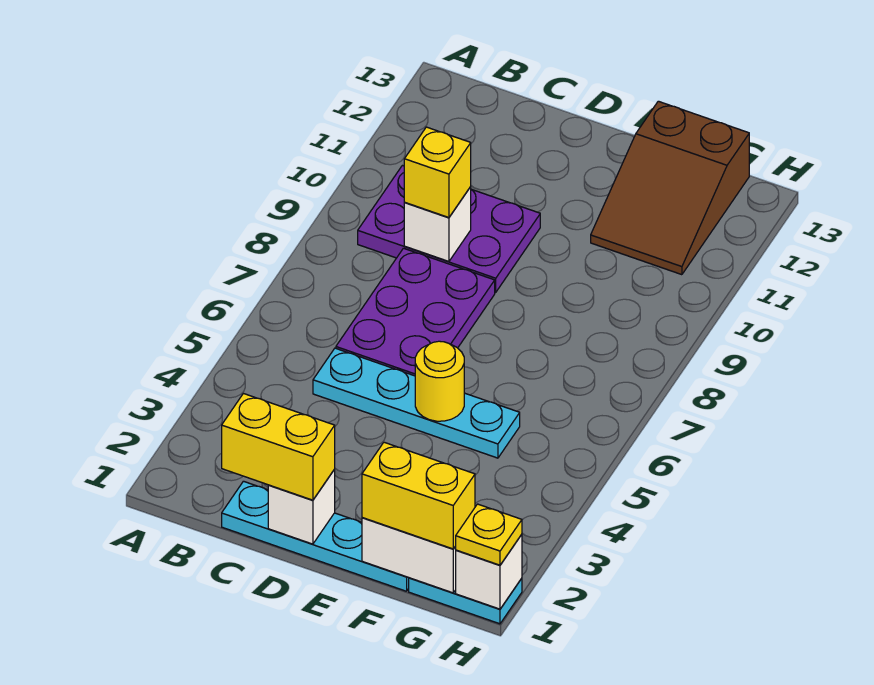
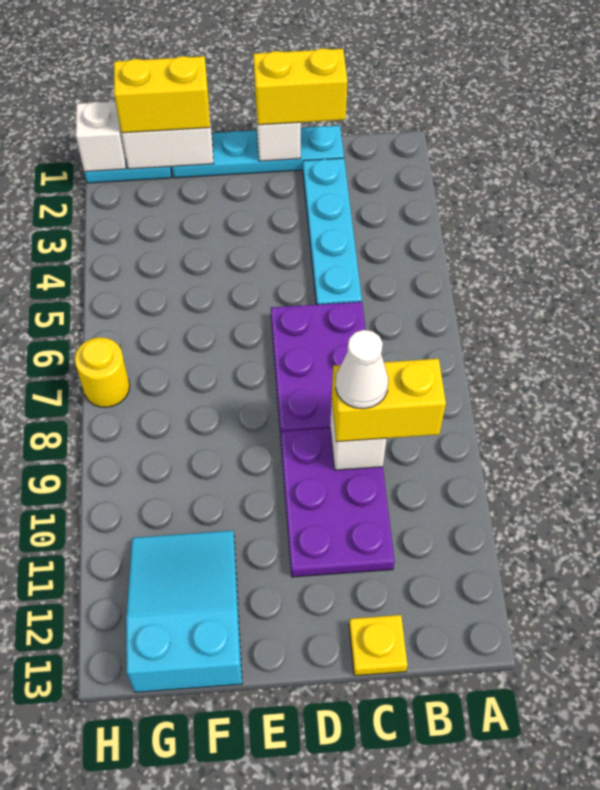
purple plate B9:D10 level 1 -> purple plate C9:D11 level 1
cyan plate C5:F5 level 1 -> cyan plate C2:C5 level 1
yellow brick C9 level 3 -> yellow brick B9:C9 level 3
none -> white cone C9 level 4
yellow round brick E5 level 2 -> yellow round brick H7 level 1
brown slope F11:G13 level 1 top 13 -> cyan slope F11:G13 level 1 top 13
yellow plate H1 level 3 -> yellow plate C13 level 1

